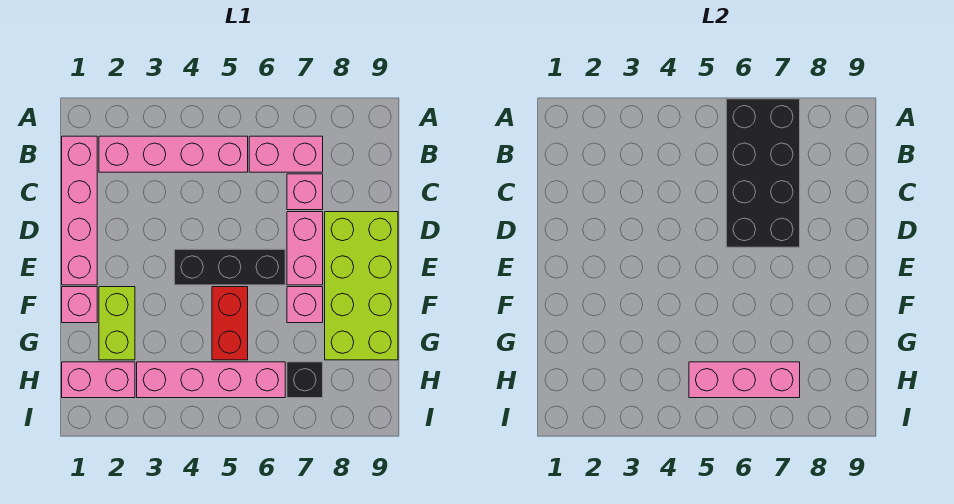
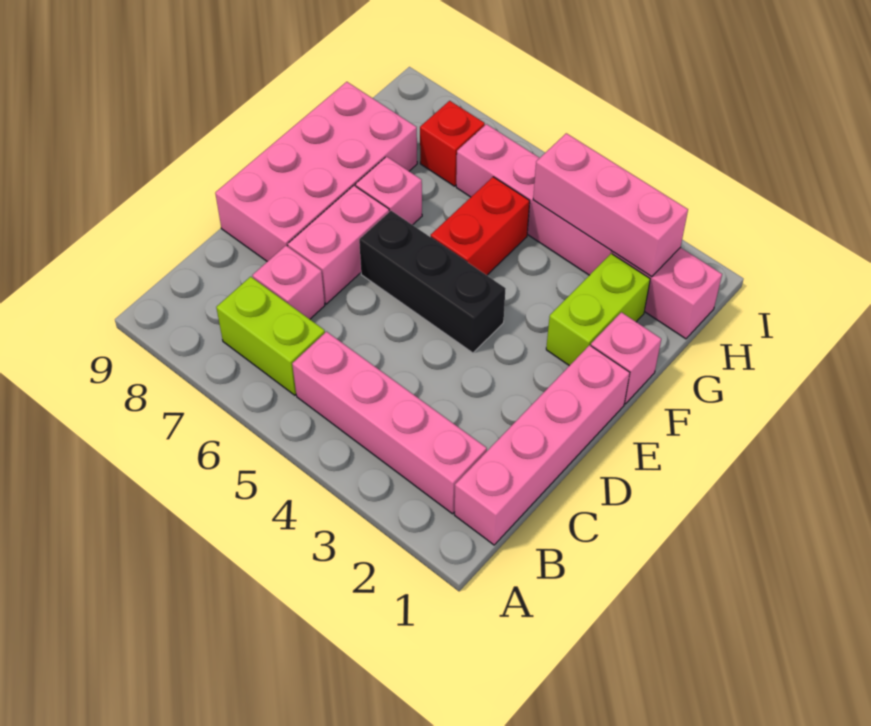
black brick A6:D7 level 2 -> none
pink brick B6:B7 level 1 -> lime brick B6:B7 level 1
lime brick D8:G9 level 1 -> pink brick D8:G9 level 1
pink brick H5:H7 level 2 -> pink brick H2:H4 level 2
black brick H7 level 1 -> red brick H7 level 1

